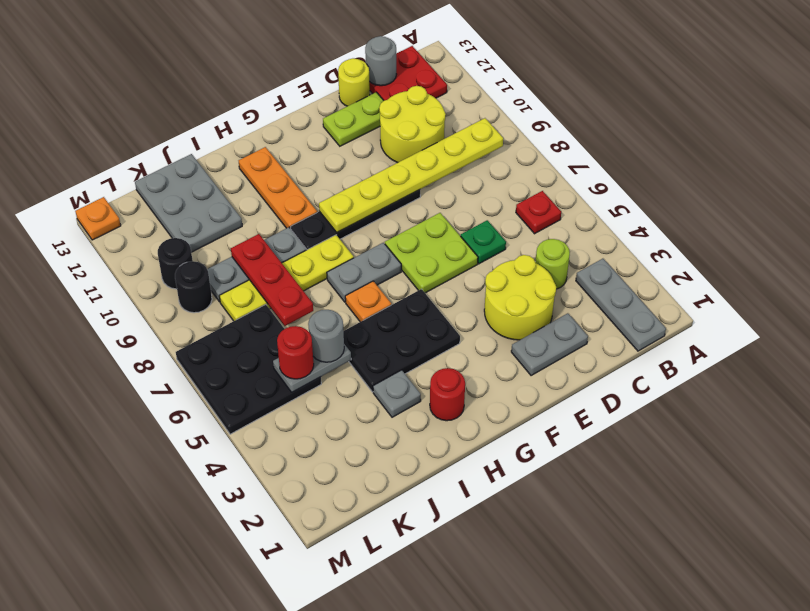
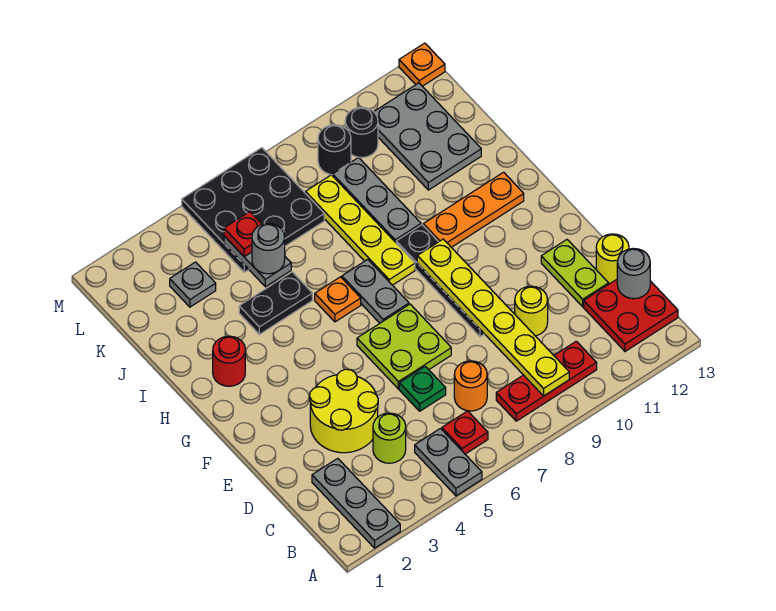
grey plate B1:B3 level 1 -> grey plate A2:C2 level 1
none -> orange round brick C7 level 1
yellow round brick C10:D11 level 1 -> yellow round brick D10 level 1
grey plate D2:E2 level 1 -> grey plate A5:B5 level 1
black plate G4:I5 level 1 -> black plate I4:I5 level 1
grey plate I3 level 1 -> grey plate K3 level 1
red plate J7:J9 level 2 -> red plate B8:B10 level 1
grey plate J11:K13 level 1 -> grey plate J11:L12 level 1
red round brick K5 level 3 -> red plate K5 level 3

